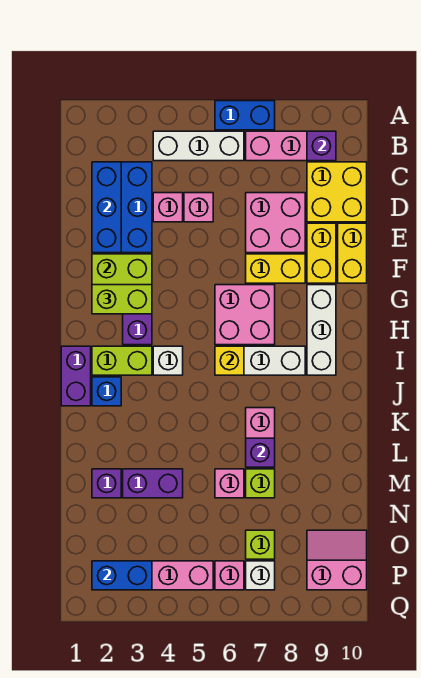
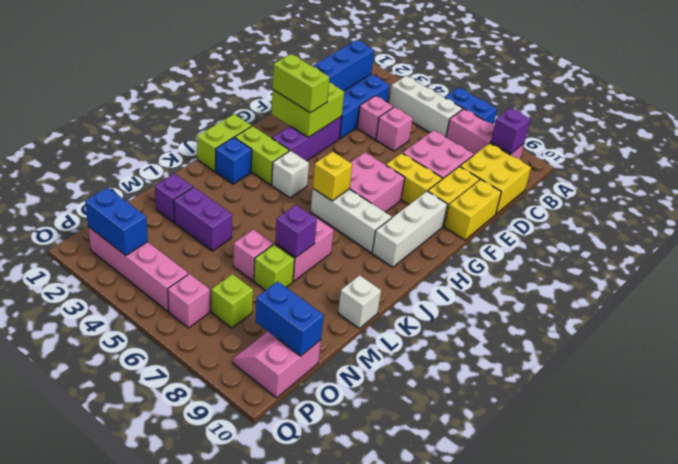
purple brick I1:J1 level 1 -> lime brick I1:J1 level 1
pink slope O9:P10 level 1 top P -> pink slope O9:P10 level 1 top 10
none -> blue brick O9:O10 level 2
white brick P7 level 1 -> white brick L10 level 1

